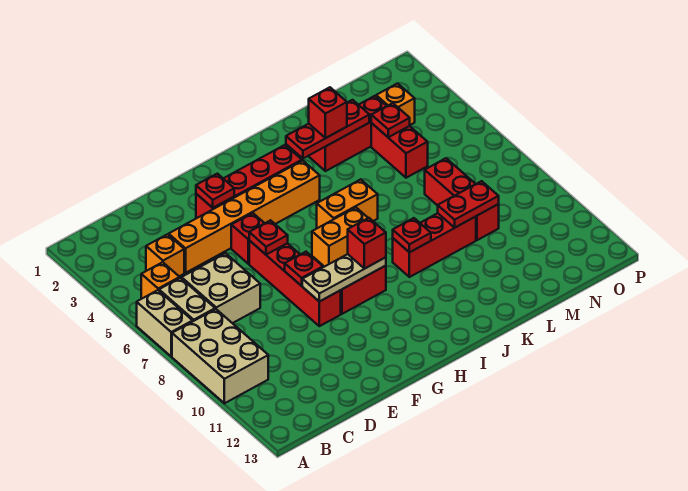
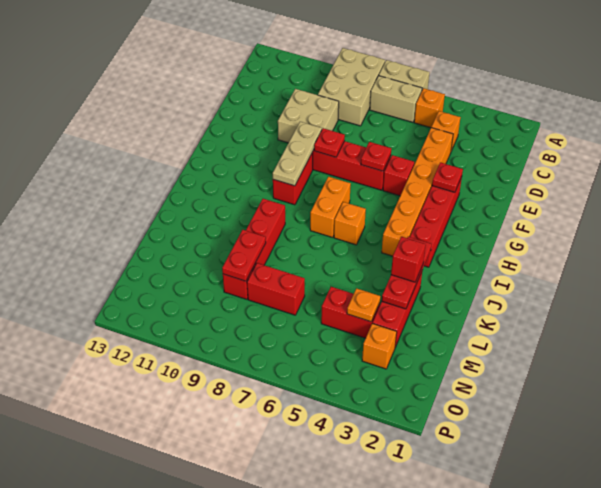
tan brick A8:B10 level 1 -> tan brick A8:C9 level 1
tan brick C6:D7 level 1 -> tan brick D9:E10 level 1
red brick H9 level 3 -> none
orange brick I6:J6 level 1 -> orange brick I6 level 1
red plate J9 level 2 -> none
red plate M4 level 2 -> orange plate M4 level 2

